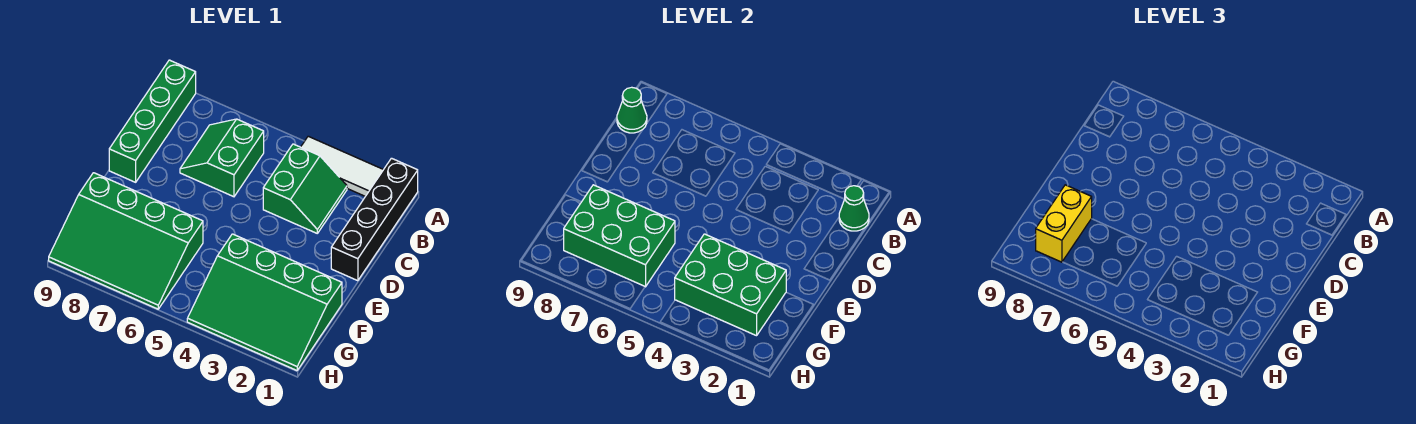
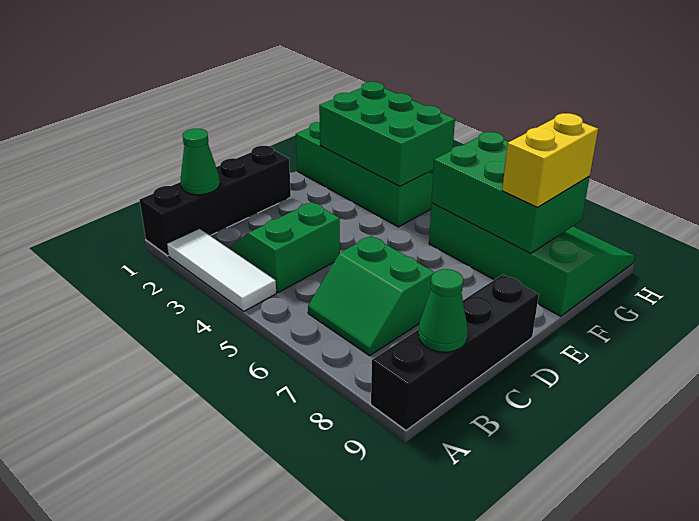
green brick A9:D9 level 1 -> black brick A9:D9 level 1
green slope B6:C7 level 1 top 6 -> green slope B6:C7 level 1 top C

